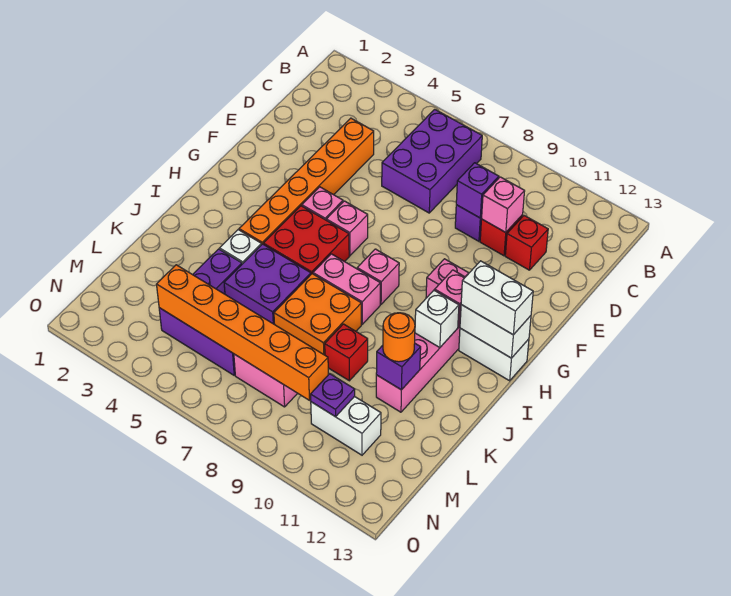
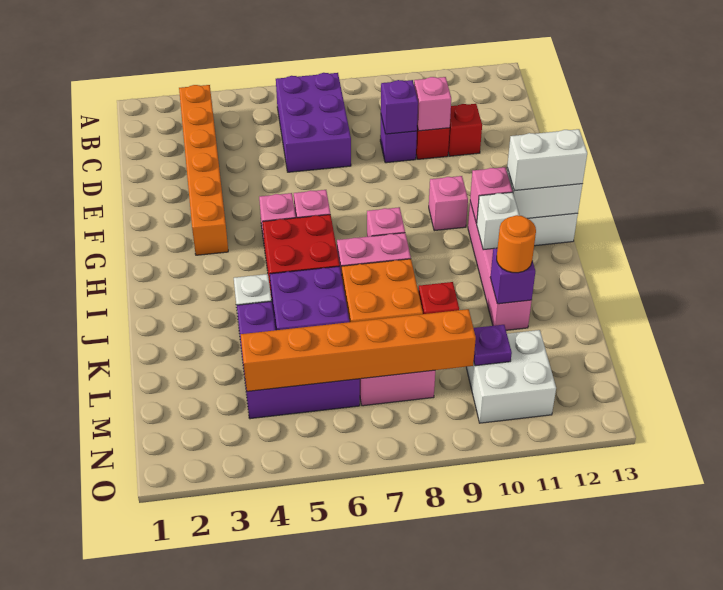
orange brick D4:I4 level 1 -> orange brick B3:G3 level 1
white brick M10:M11 level 1 -> white brick M10:N11 level 1

